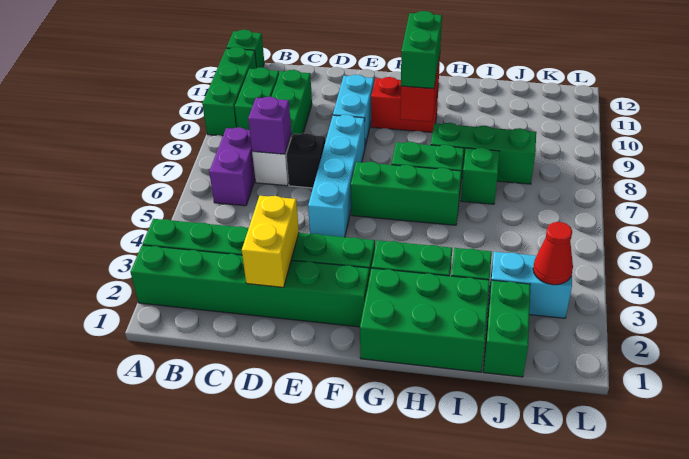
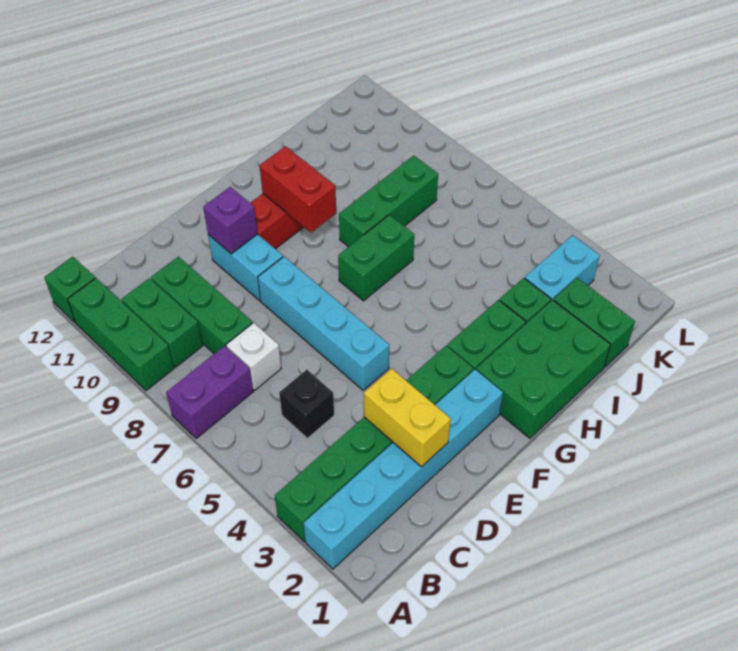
green brick A2:F2 level 1 -> cyan brick A2:F2 level 1
purple brick B6:B7 level 1 -> purple brick A7:B7 level 1
purple brick C7 level 2 -> purple brick E10 level 2
black brick D7 level 1 -> black brick C5 level 1
green brick F6:H6 level 1 -> none
green brick G9:G10 level 3 -> none
green brick I7 level 1 -> none
red cone K3 level 2 -> none

